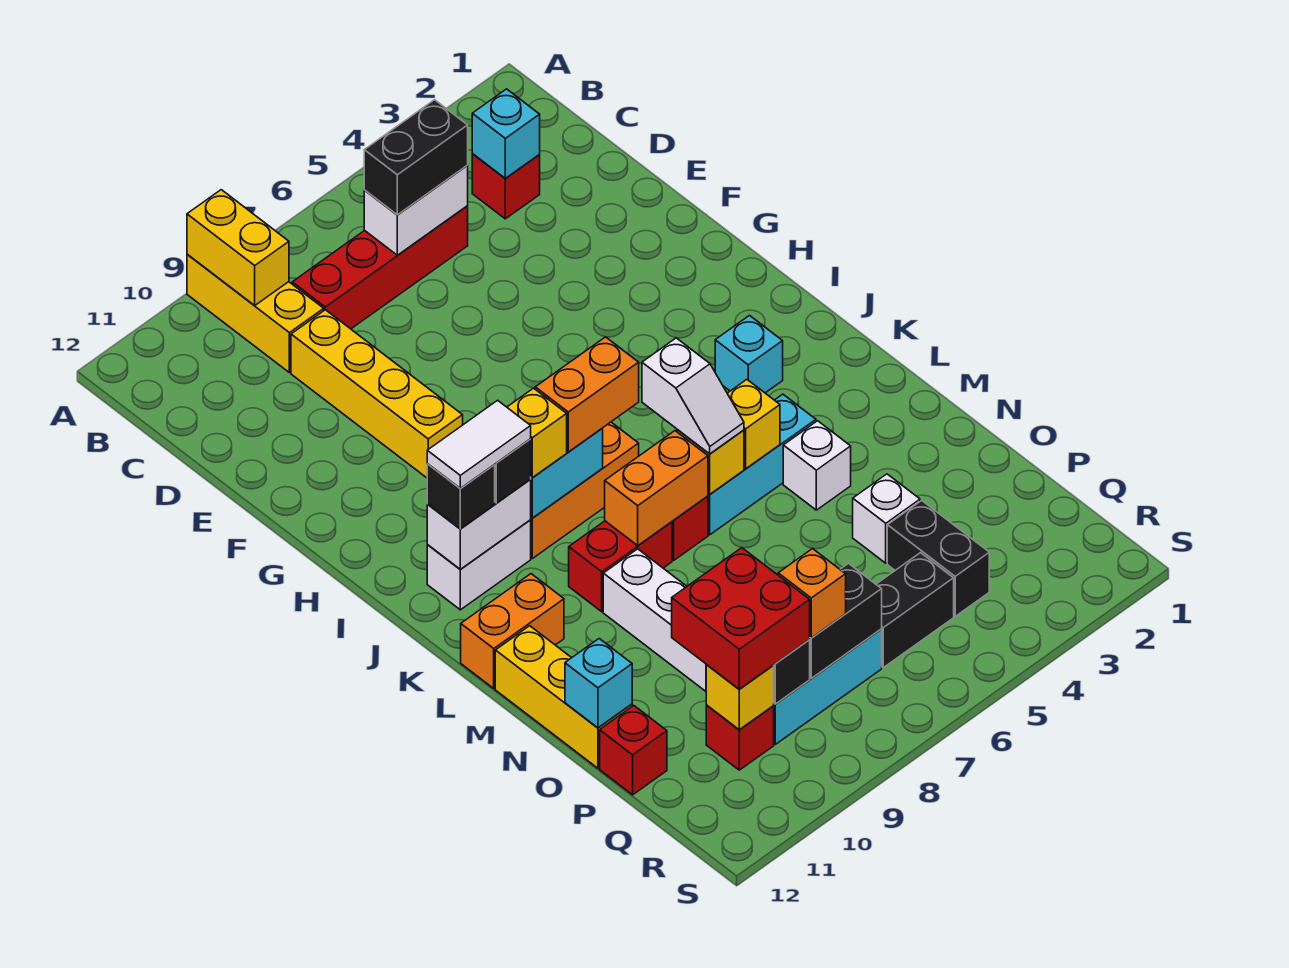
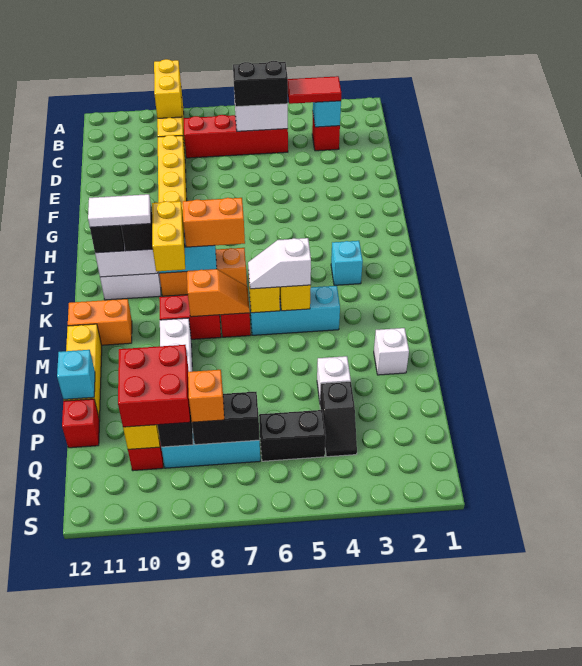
none -> red tile C3:C4 level 3
yellow brick J9 level 3 -> yellow brick J9:K9 level 3
white slope K6:L6 level 3 top K -> white slope L5:L6 level 3 top 5
orange brick L7:L8 level 2 -> orange slope L7:L8 level 2 top 8
white brick M4 level 1 -> white brick N2 level 1
black brick P4:Q4 level 1 -> black slope P4:Q4 level 1 top P

